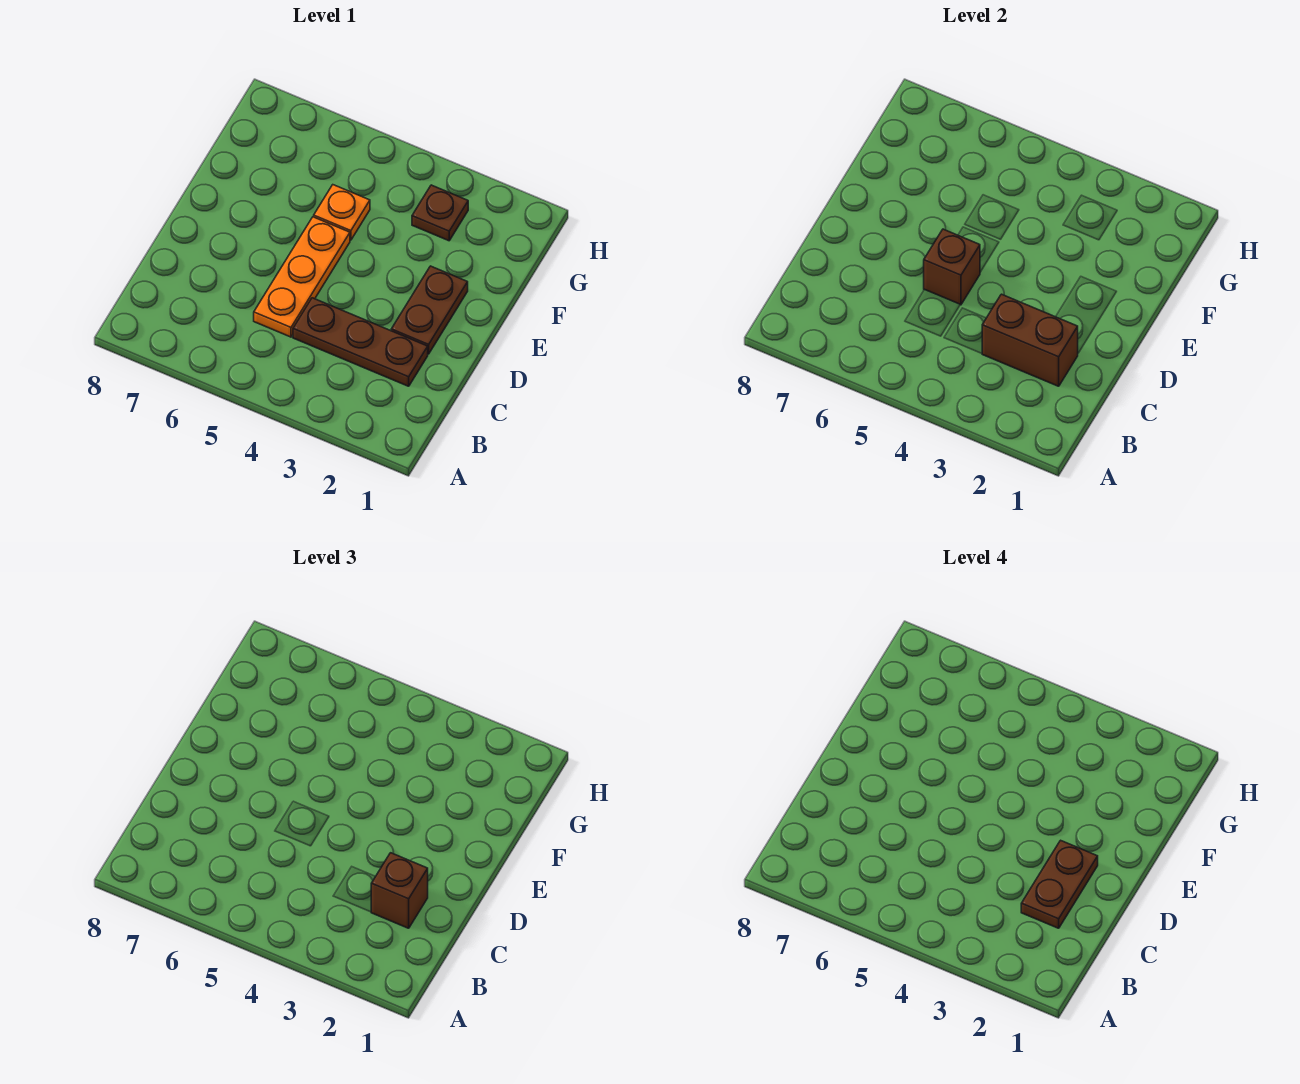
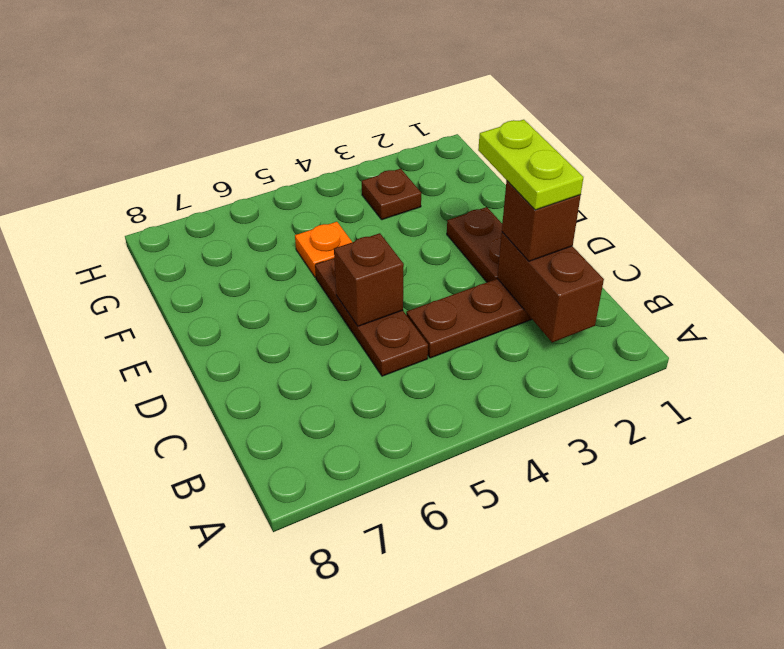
brown brick C2:C3 level 2 -> brown brick B2:C2 level 2
brown plate C2:D2 level 4 -> lime plate C2:D2 level 4
orange plate C5:E5 level 1 -> brown plate C5:E5 level 1

